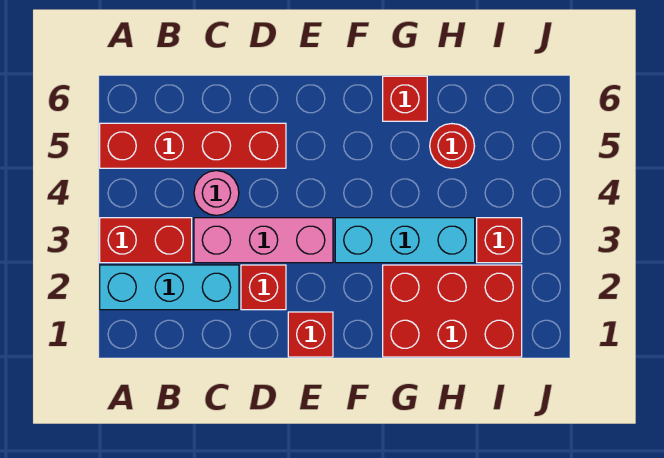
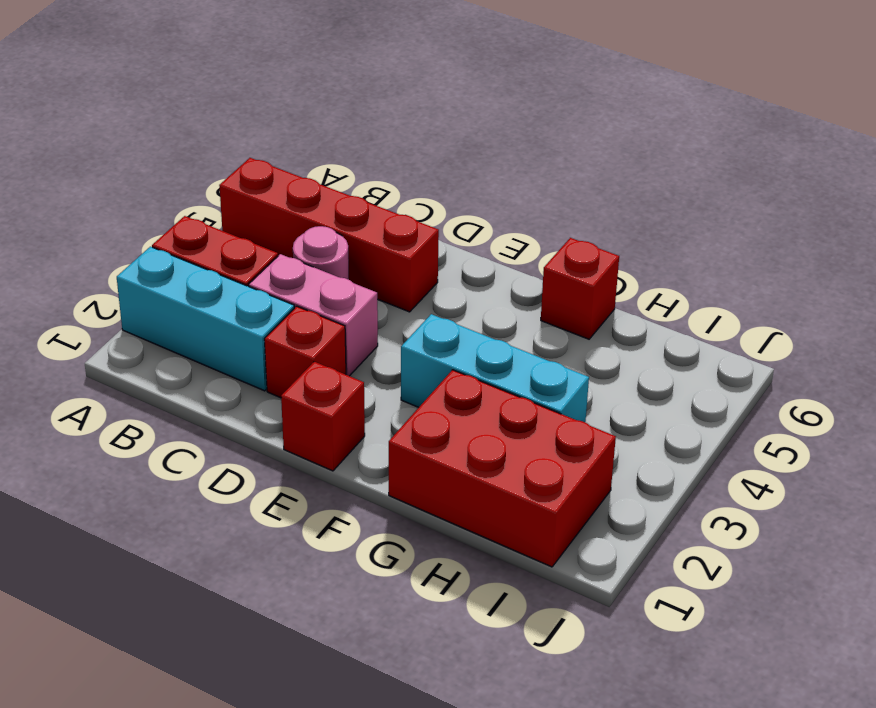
pink brick C3:E3 level 1 -> pink brick C3:D3 level 1
red round brick H5 level 1 -> none
red brick I3 level 1 -> none

